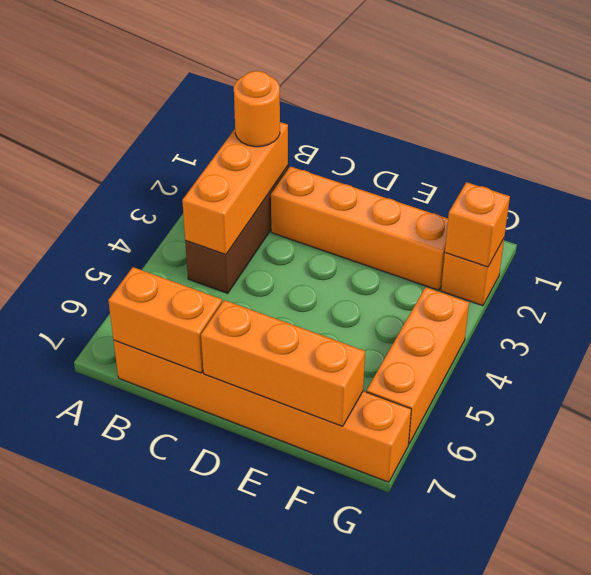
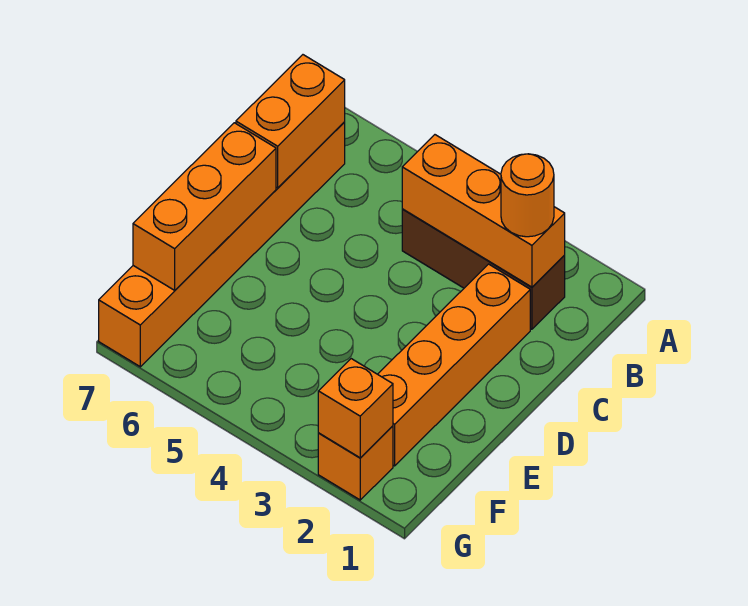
orange brick G4:G6 level 1 -> none

